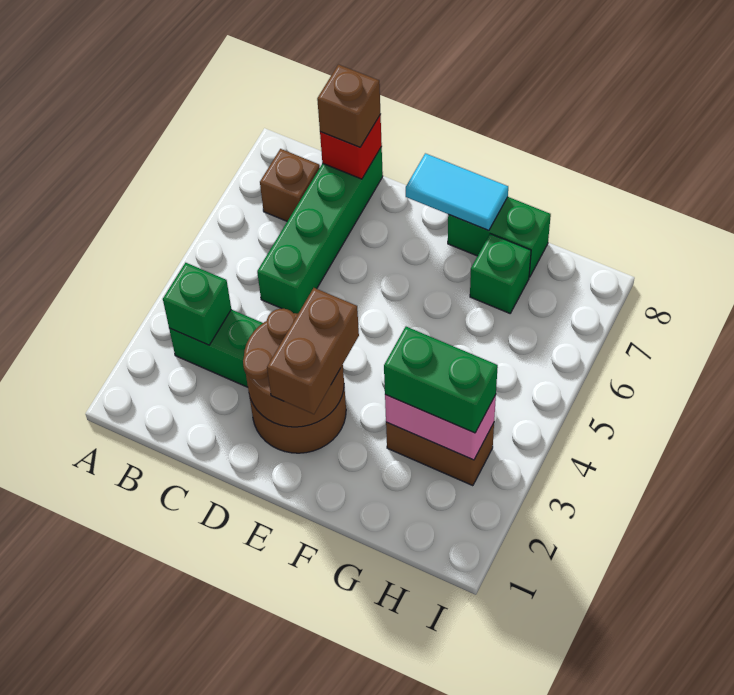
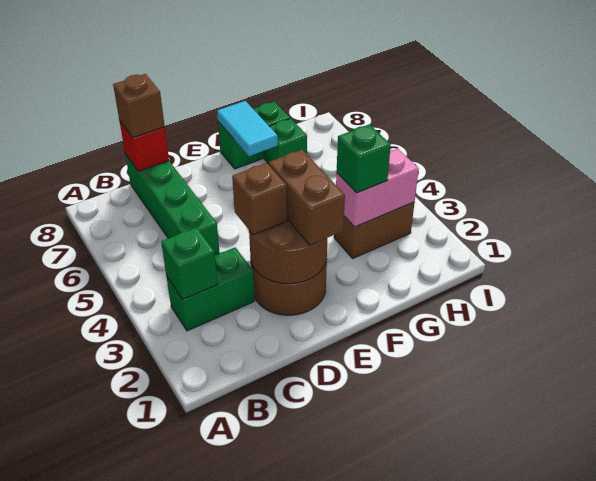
brown brick B7 level 1 -> brown brick D3 level 3
cyan tile E8:F8 level 2 -> cyan tile F7:F8 level 2
green brick G3:H3 level 3 -> green brick G3 level 3

